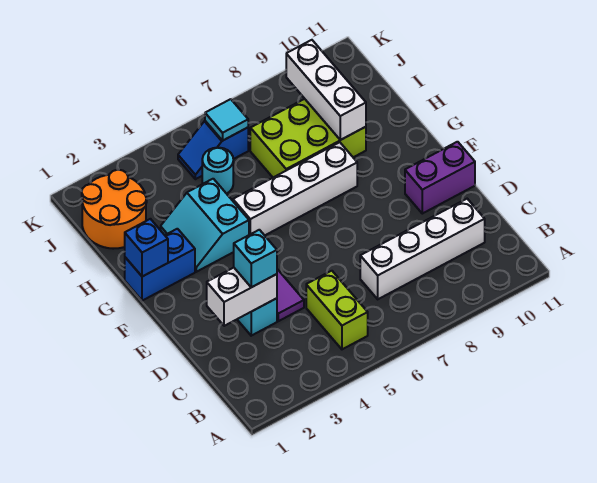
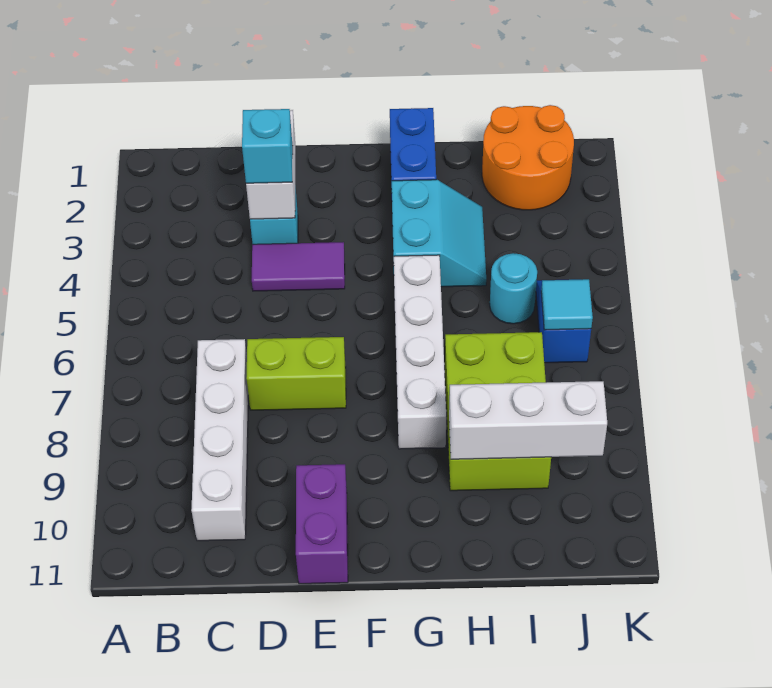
lime brick B5:C5 level 1 -> lime brick D7:E7 level 1
blue brick G1 level 2 -> none
cyan slope G3:H4 level 1 top 4 -> cyan slope G3:H4 level 1 top G

